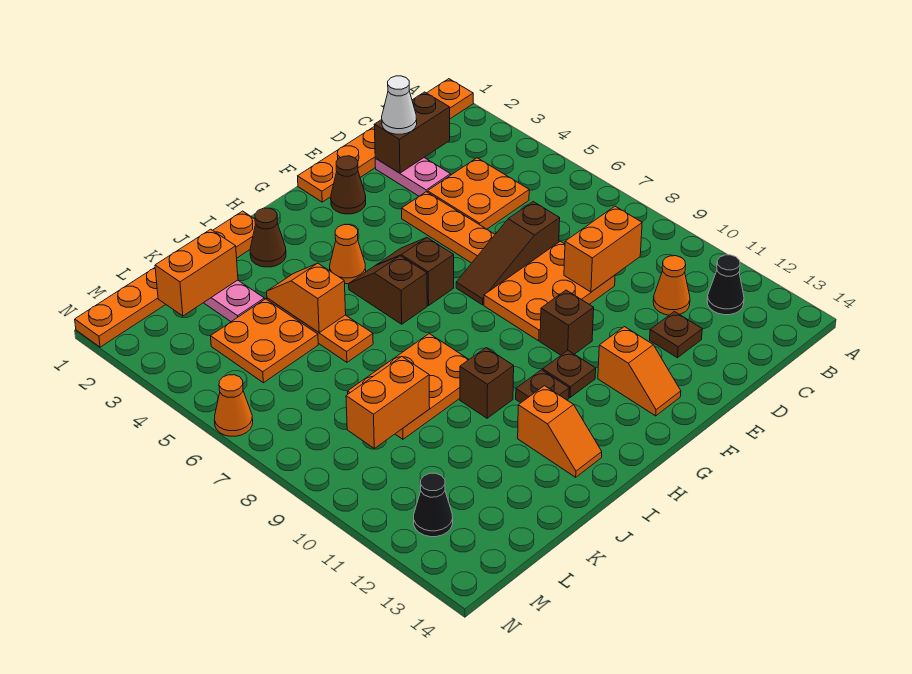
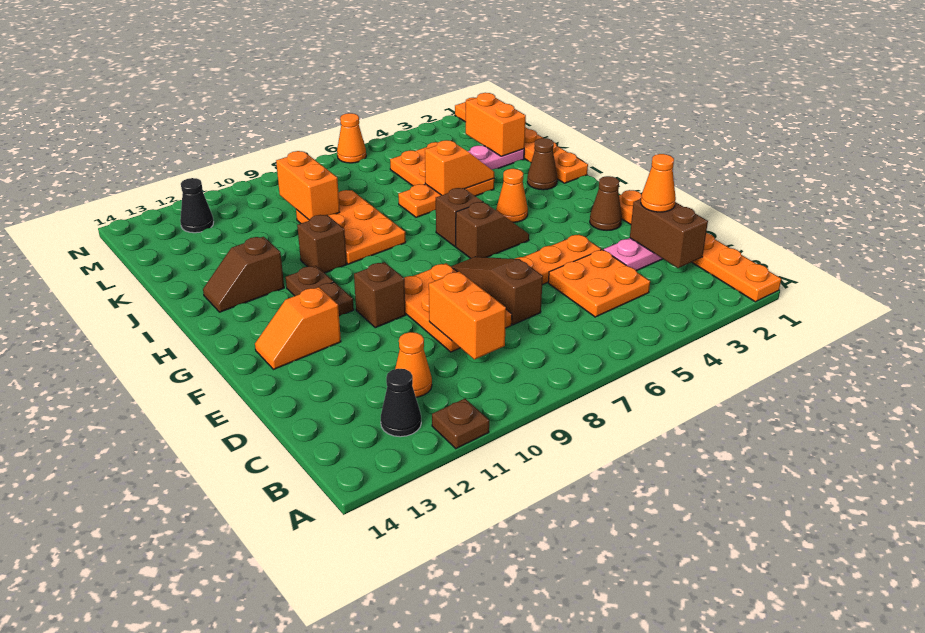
white cone D2 level 3 -> orange cone D2 level 3
brown plate D12 level 1 -> brown plate A11 level 1
orange slope I12:I13 level 1 top 12 -> brown slope I12:I13 level 1 top 12

